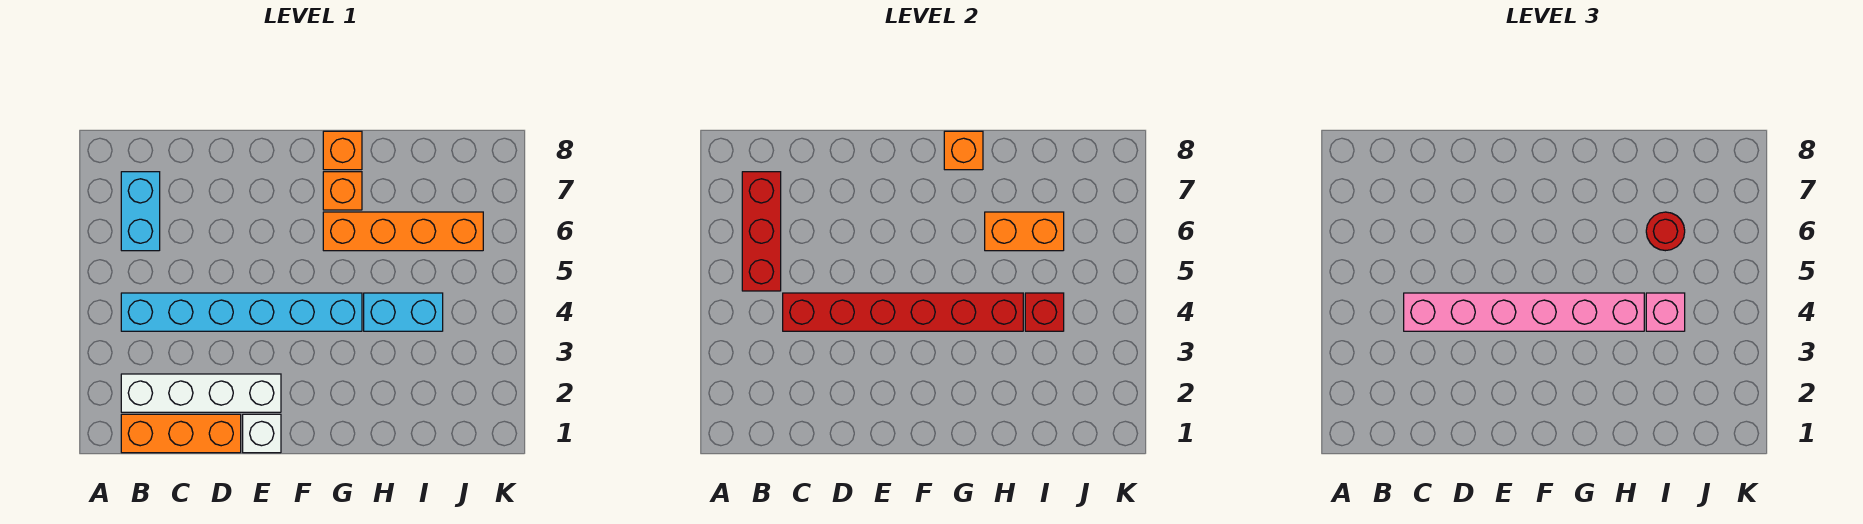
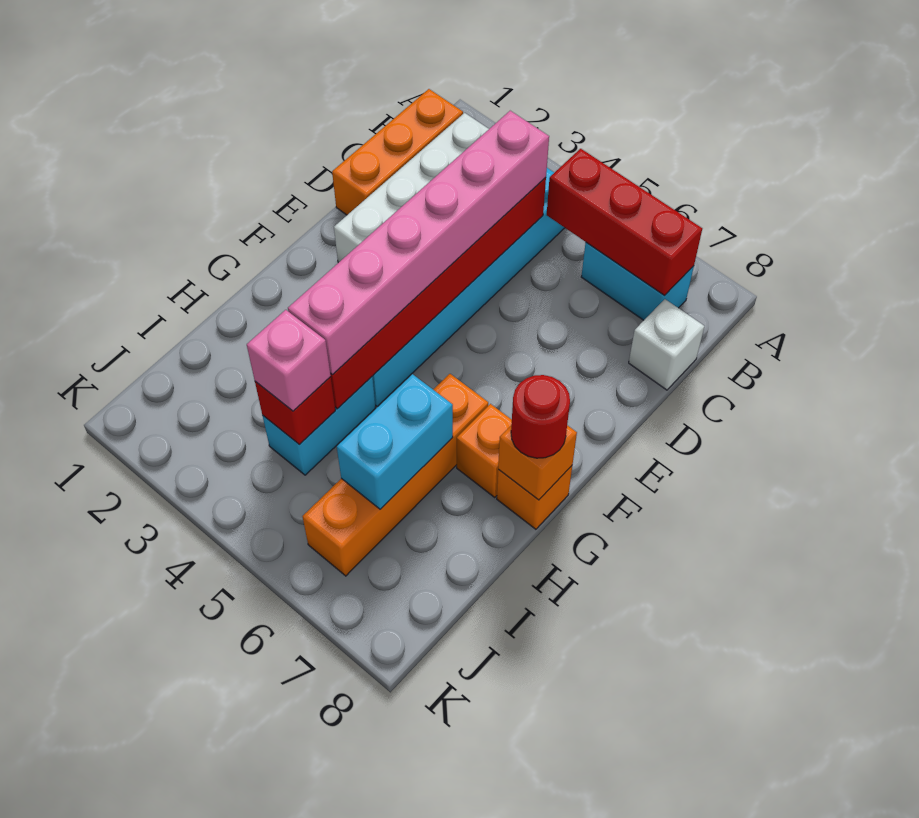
white brick E1 level 1 -> white brick C8 level 1
orange brick H6:I6 level 2 -> cyan brick H6:I6 level 2
red round brick I6 level 3 -> red round brick G8 level 3

